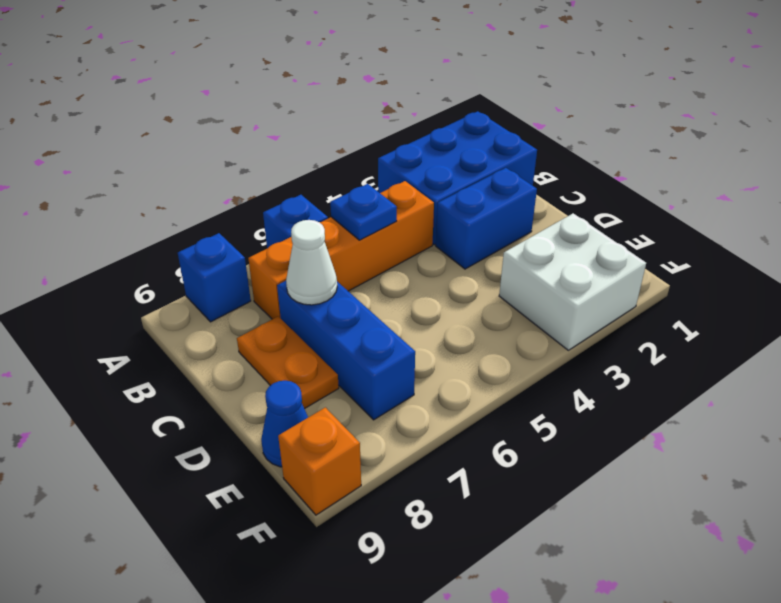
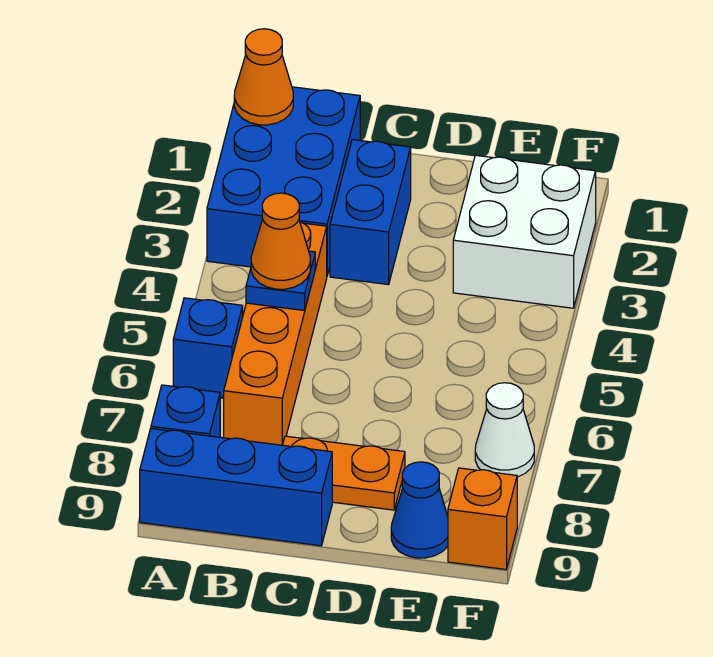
none -> orange cone A1 level 2
none -> orange cone B5 level 3
blue brick C7:E7 level 1 -> blue brick A9:C9 level 1
white cone C7 level 2 -> white cone F7 level 1

